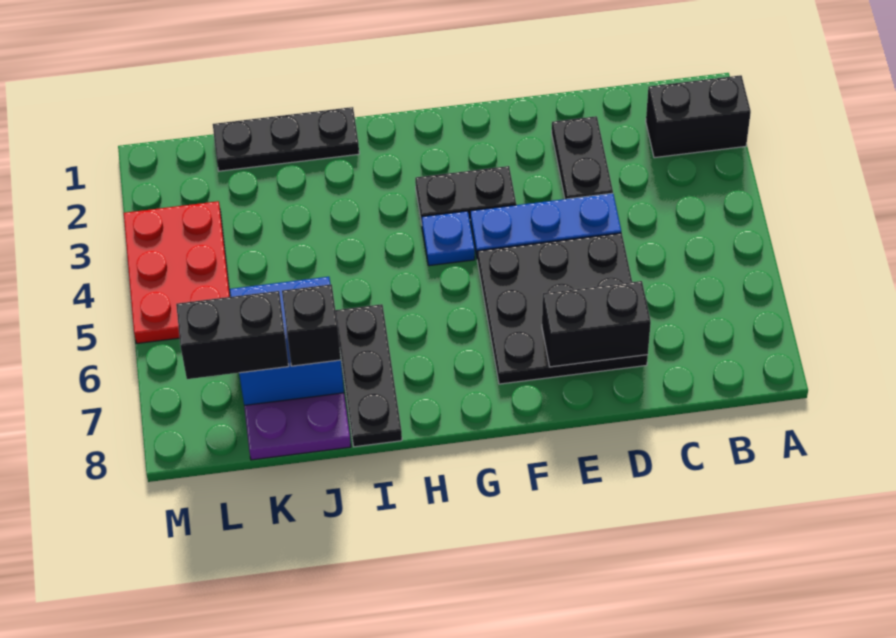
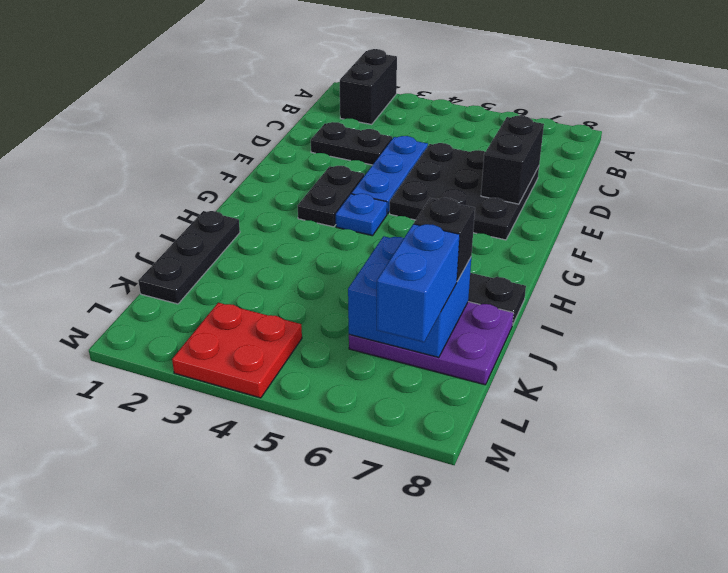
black brick K7:L7 level 3 -> blue brick K7:L7 level 3
red plate L3:M5 level 1 -> red plate L3:M4 level 1

